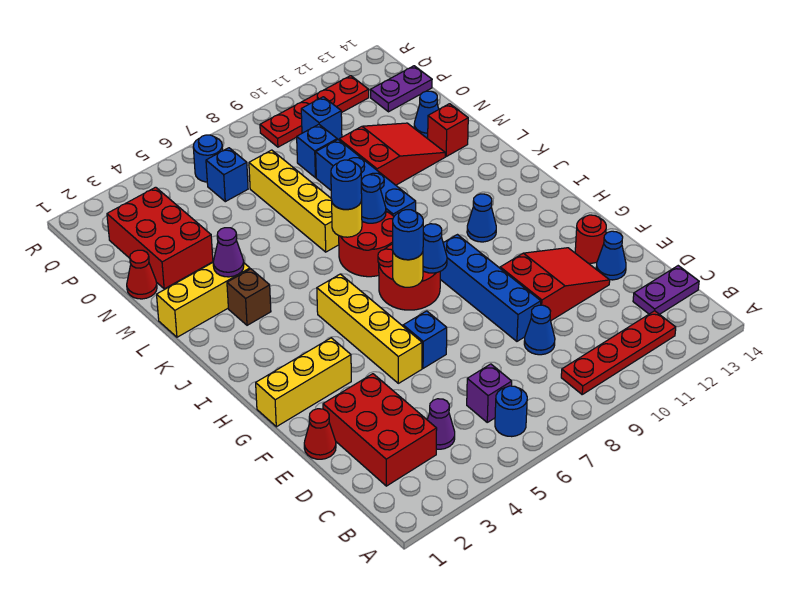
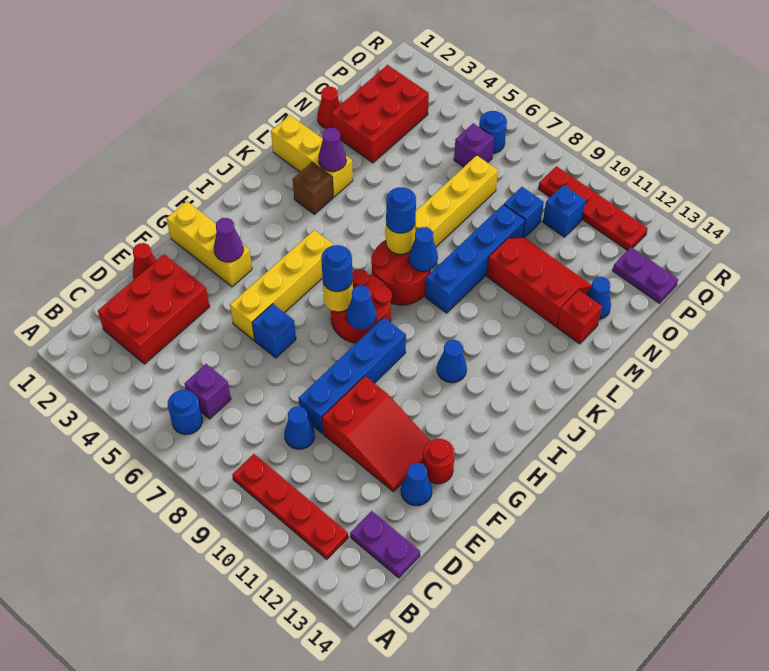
purple cone C4 level 1 -> purple cone G3 level 2
red slope M10:N12 level 1 top 10 -> red slope M10:N12 level 1 top M
blue brick P6 level 1 -> purple brick P6 level 1

